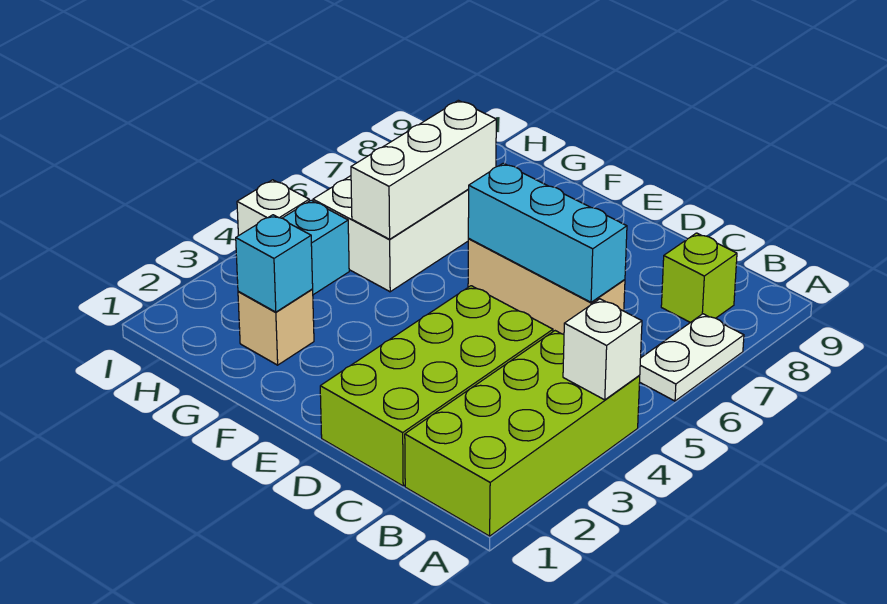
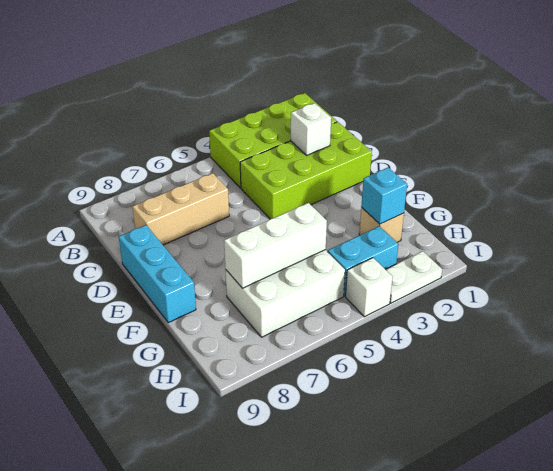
white brick A4 level 2 -> white brick C2 level 2
white plate A6:A7 level 1 -> white plate I2:I3 level 1
lime brick B8 level 1 -> none
tan brick C6:E6 level 1 -> tan brick C6:C8 level 1
cyan brick C6:E6 level 2 -> cyan brick D9:F9 level 1

